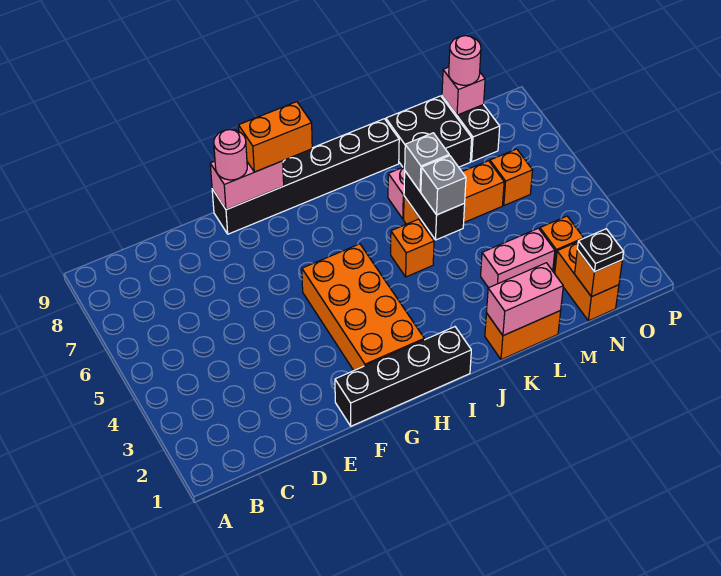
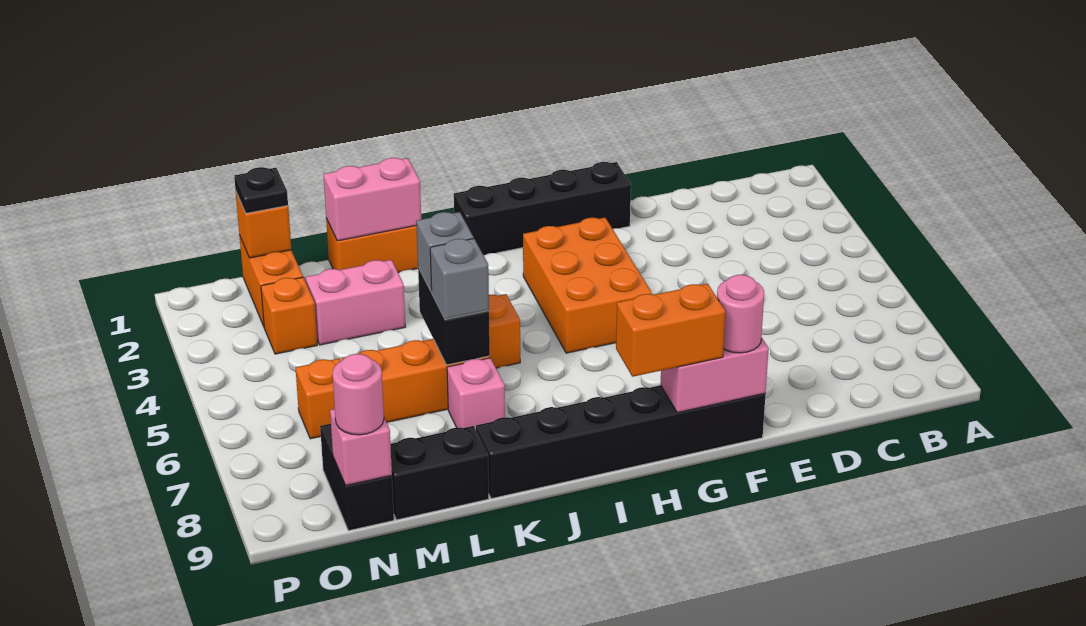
orange brick G2:H5 level 1 -> orange brick G3:H5 level 1
black brick L8:M9 level 1 -> black brick L9:M9 level 1

